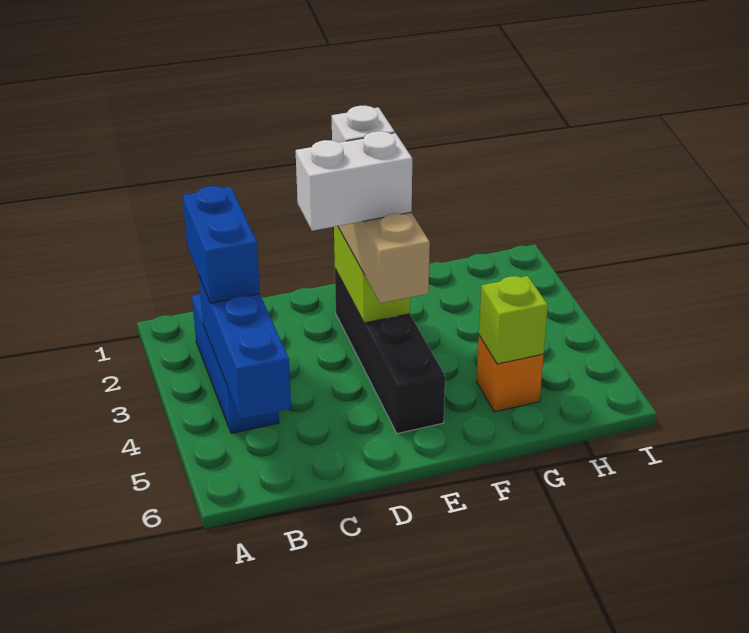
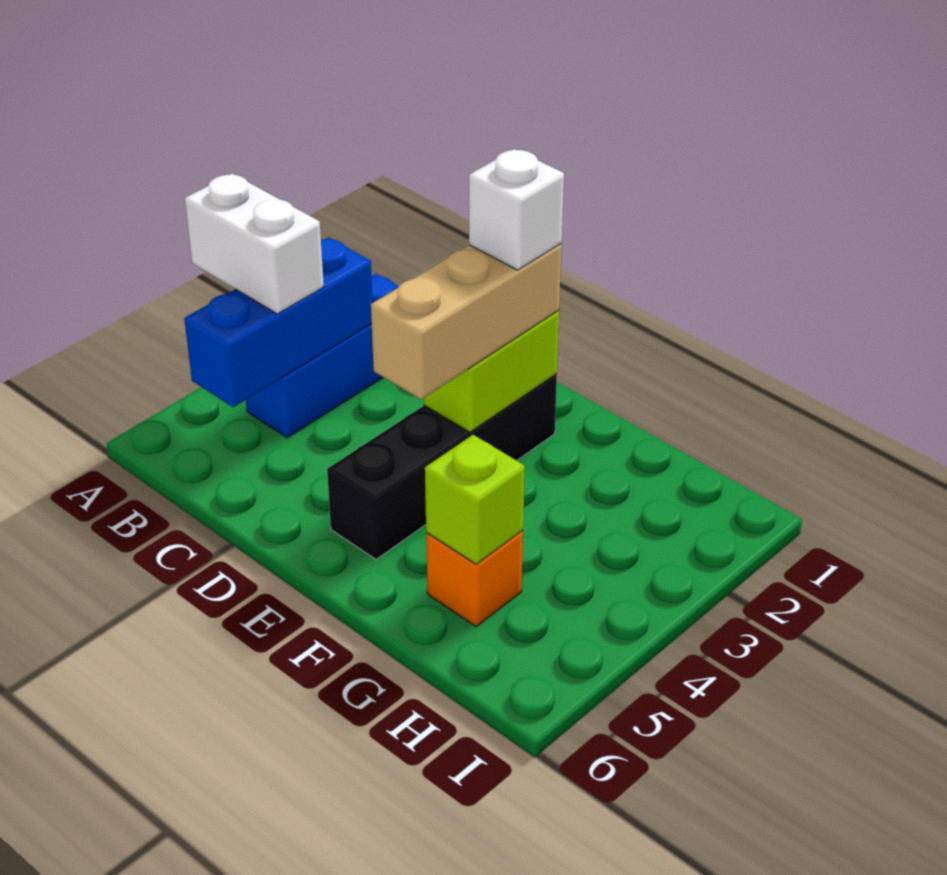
blue brick B2:B3 level 3 -> none
white brick D3:E3 level 4 -> white brick A4:B4 level 3

